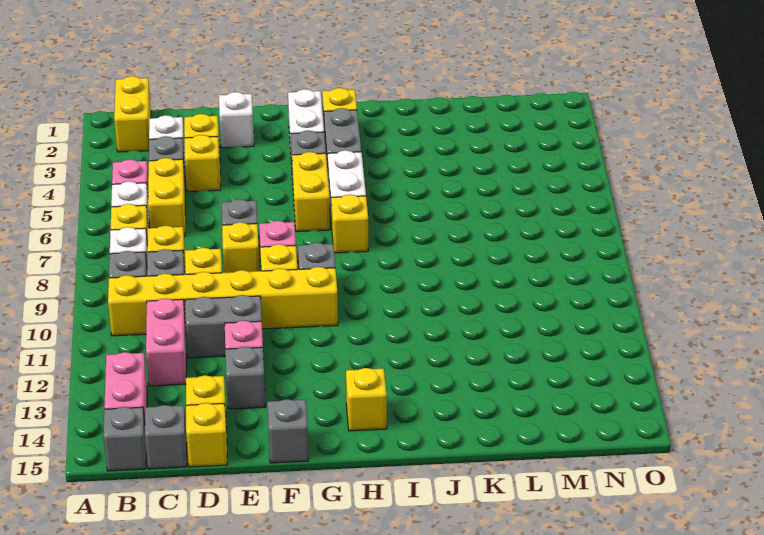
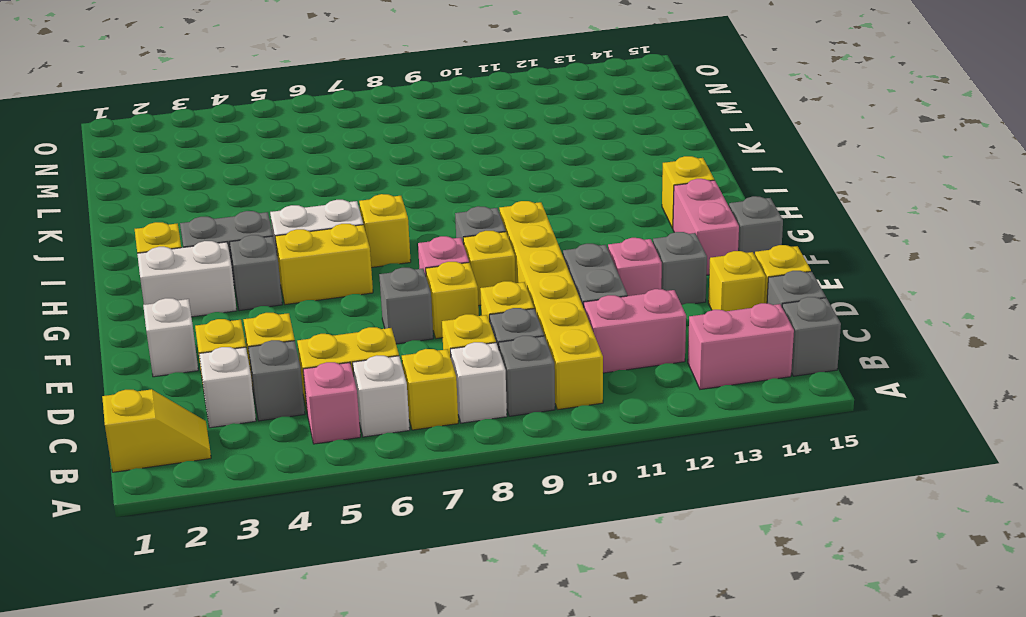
yellow brick B1:B2 level 1 -> yellow slope B1:B2 level 1 top 1
none -> pink brick F14:G14 level 1

